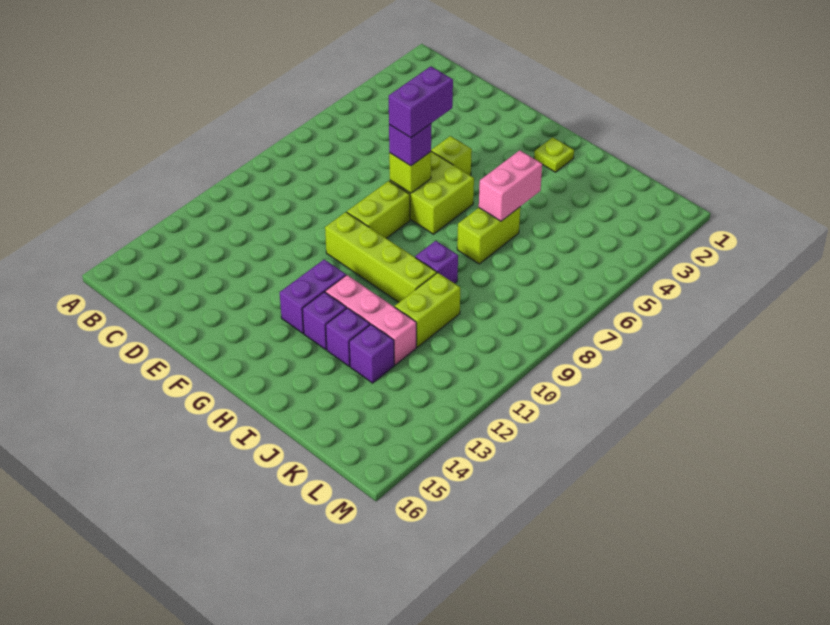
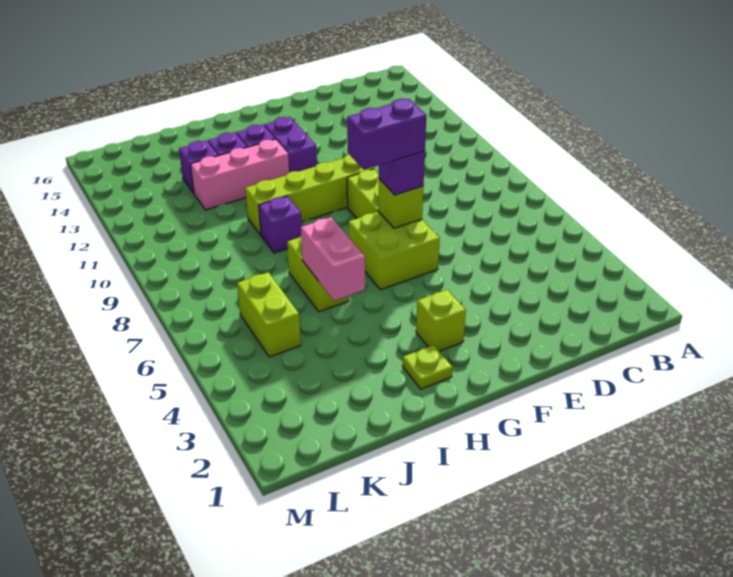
lime brick F5 level 1 -> lime brick G3 level 1
purple brick F6:F7 level 4 -> purple brick F7:G7 level 4
lime brick J10:J11 level 1 -> lime brick K5:K6 level 1

